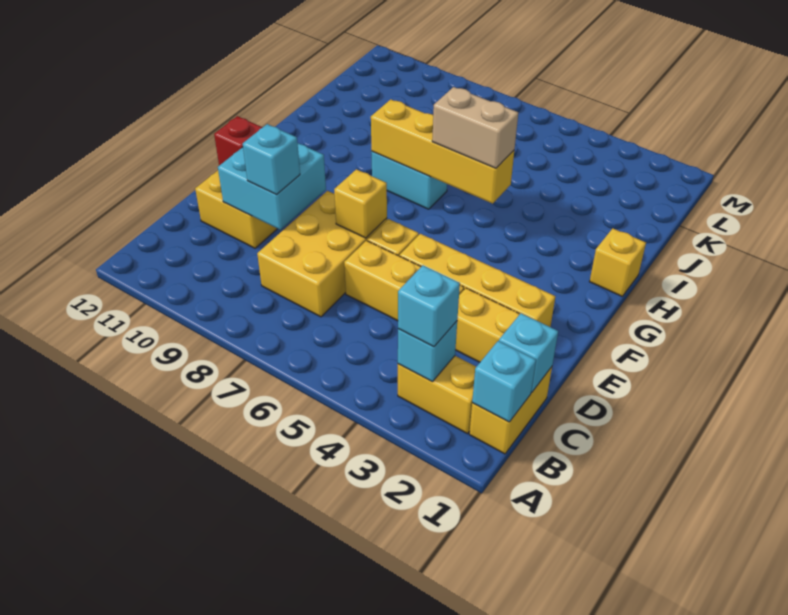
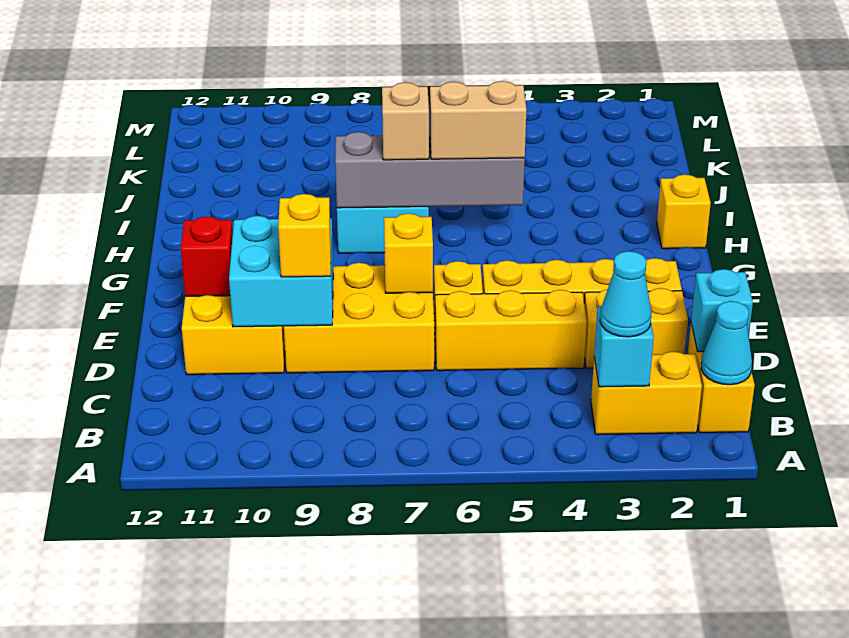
cyan brick B1 level 2 -> cyan cone B1 level 2
cyan brick B3 level 3 -> cyan cone B3 level 3
yellow brick C7:E8 level 1 -> yellow brick D7:E9 level 1
cyan brick D9 level 3 -> yellow brick D9 level 3
yellow brick H5:H8 level 2 -> grey brick H5:H8 level 2
none -> tan brick H7 level 3

